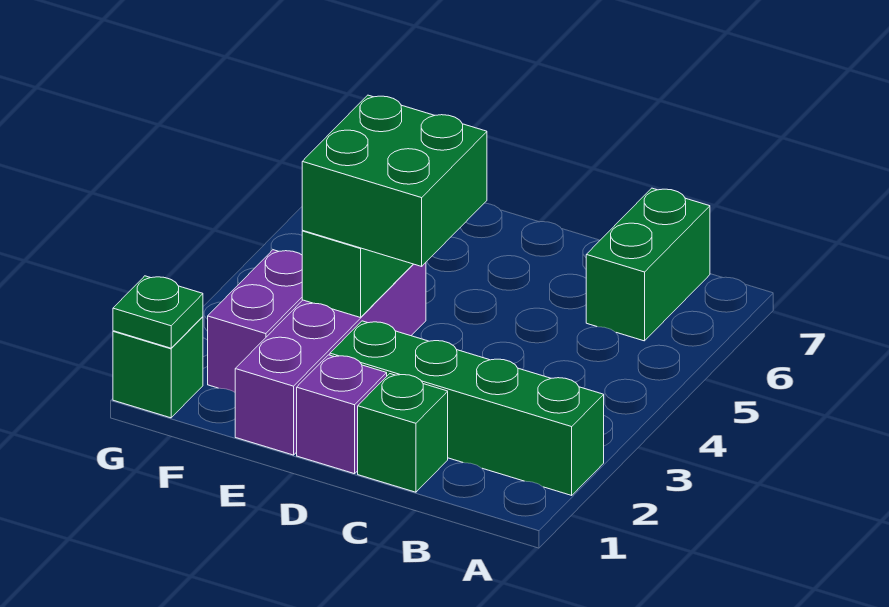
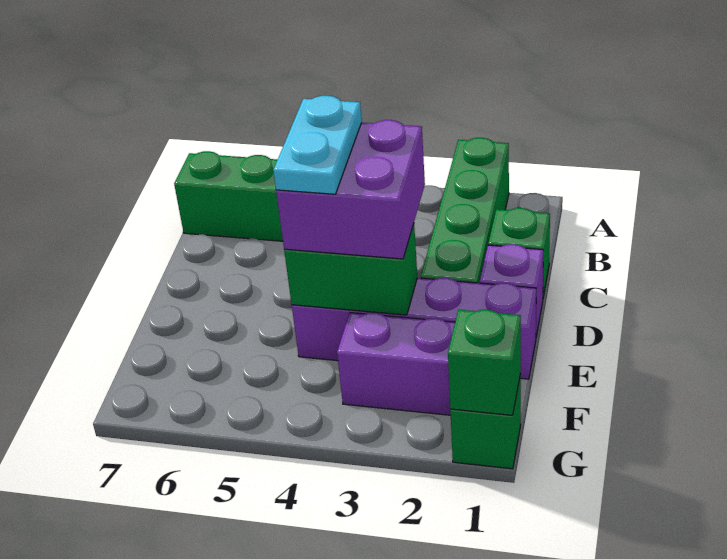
green brick D3:E4 level 3 -> purple brick D3:E4 level 3
none -> cyan plate D4:E4 level 4
green plate G1 level 2 -> green brick G1 level 2

